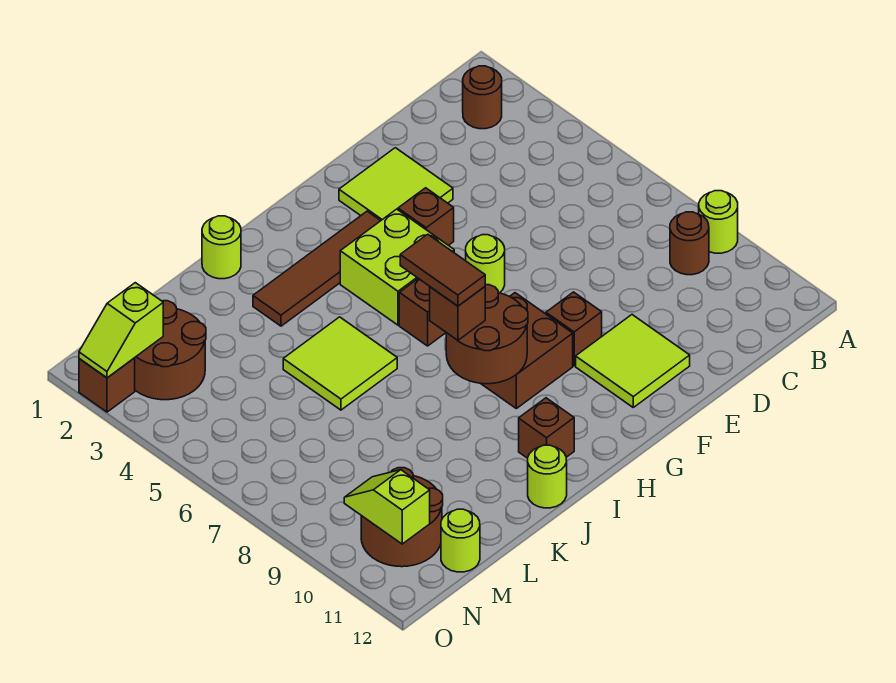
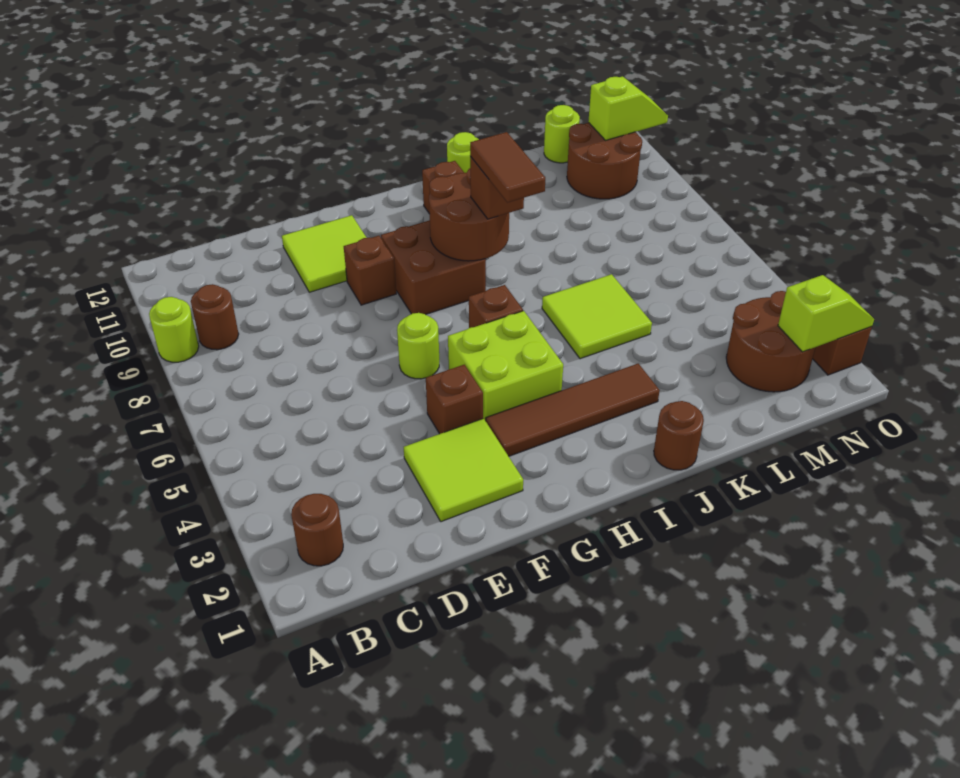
lime round brick J1 level 1 -> brown round brick J1 level 1
lime slope N10:N11 level 2 top 11 -> lime slope N11:O11 level 2 top N

